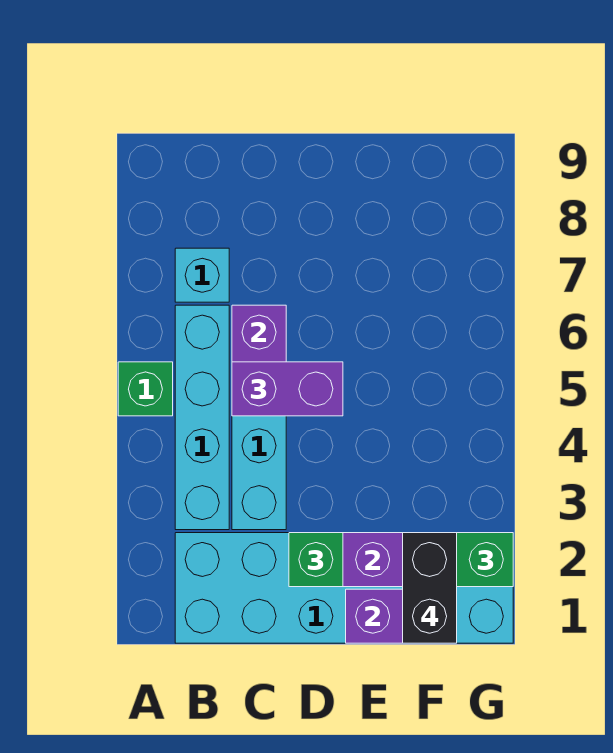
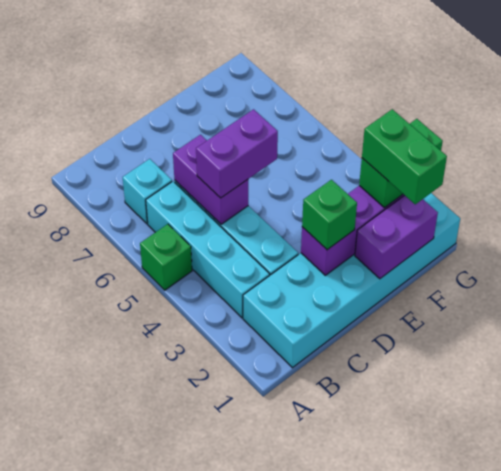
black brick F1:F2 level 4 -> green brick F1:F2 level 4

